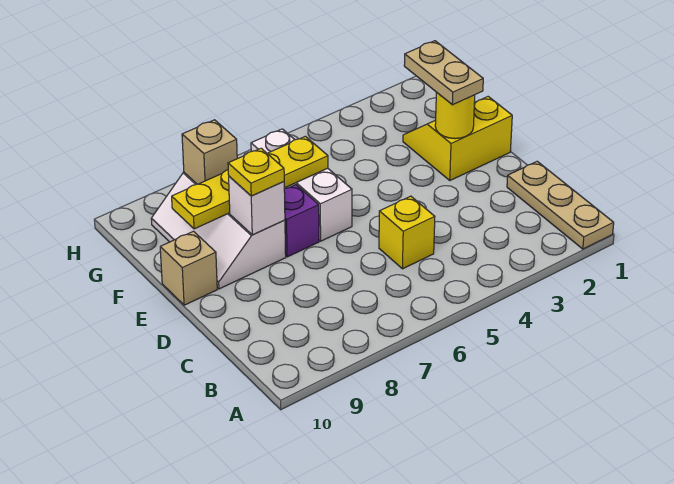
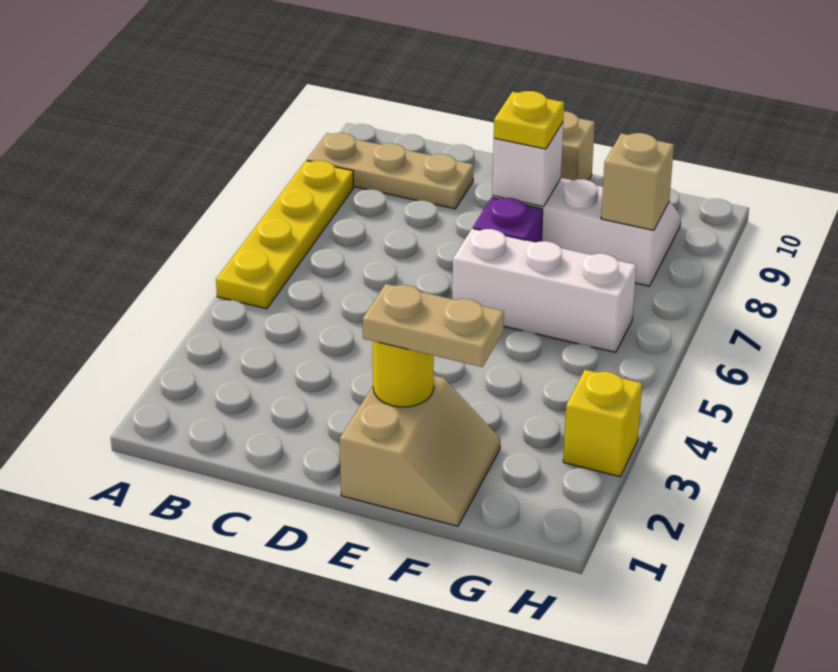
tan plate A1:C1 level 1 -> tan plate A9:C9 level 1
yellow brick C5 level 1 -> yellow brick H3 level 1
yellow slope E1:F2 level 1 top E -> tan slope E1:F2 level 1 top E
yellow plate F6:F9 level 2 -> yellow plate A5:A8 level 1

